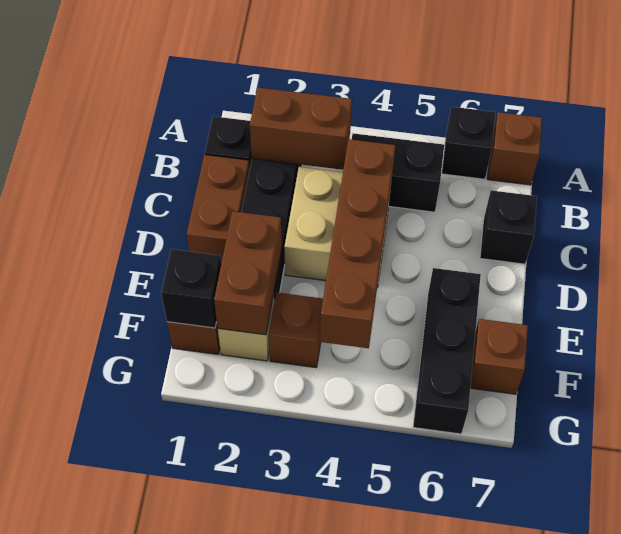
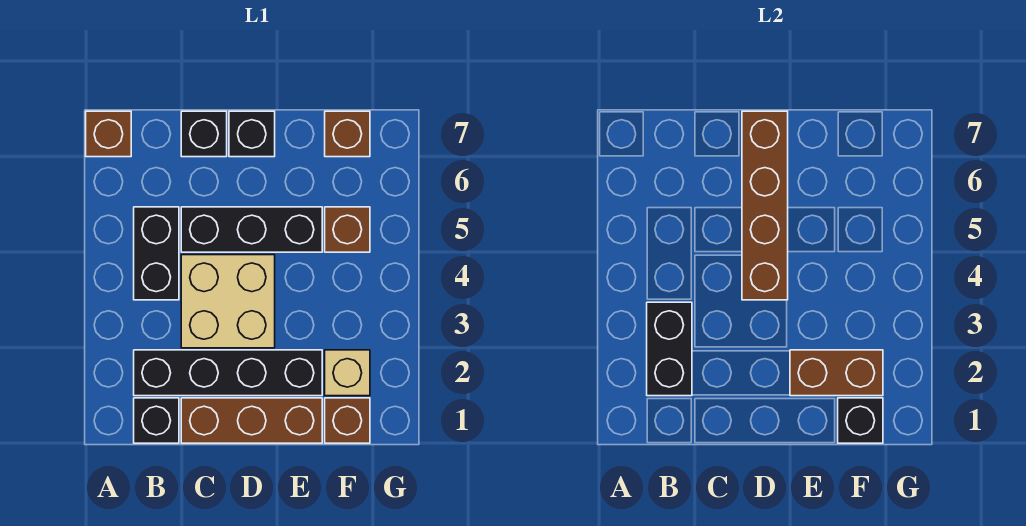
black brick A6 level 1 -> black brick D7 level 1
brown brick B2:B3 level 2 -> black brick B2:B3 level 2
brown brick C1:D1 level 1 -> brown brick C1:E1 level 1
brown brick C4:F4 level 2 -> brown brick D4:D7 level 2
black brick E6:G6 level 1 -> black brick C5:E5 level 1
brown brick F3 level 1 -> brown brick F5 level 1

